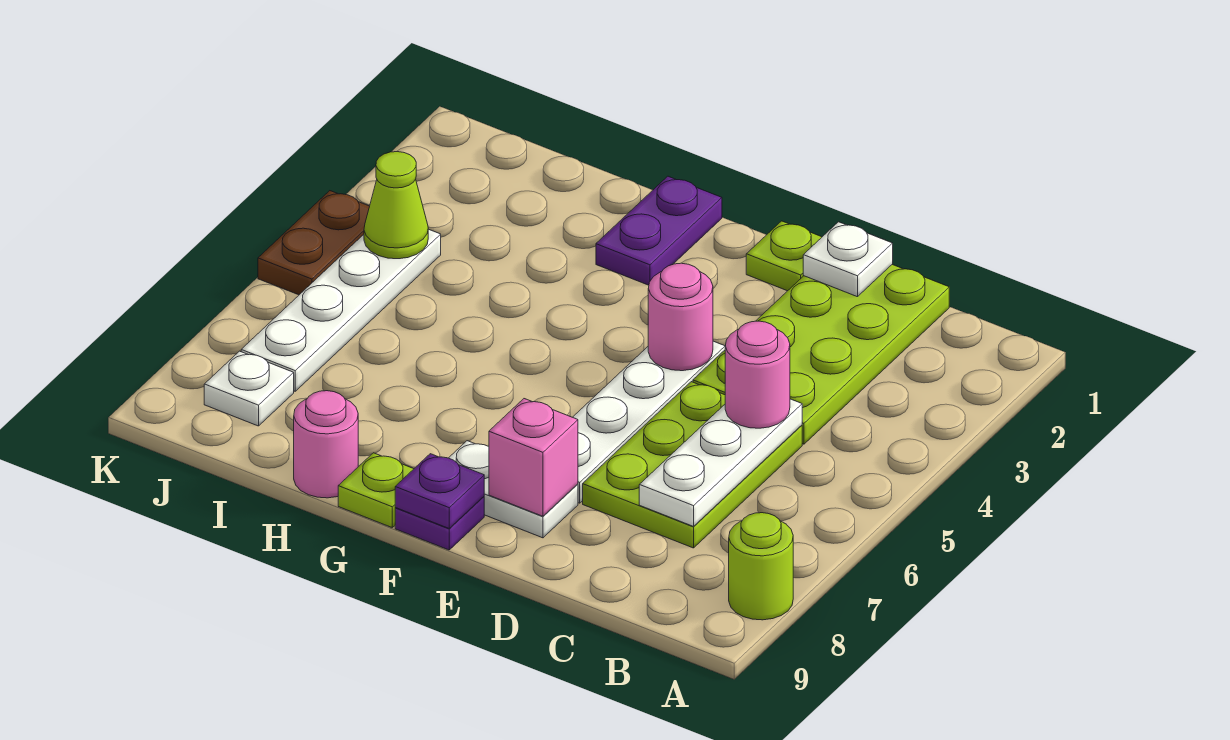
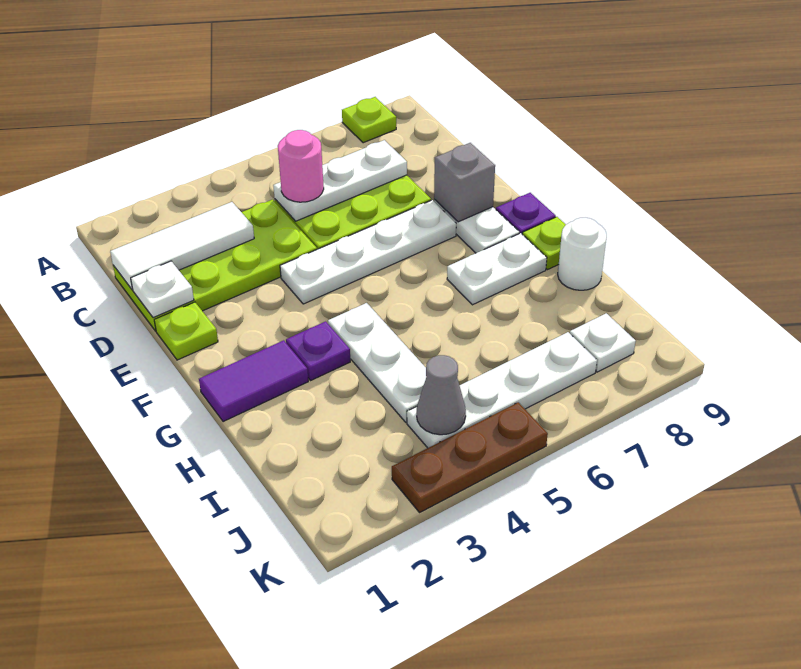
lime round brick A8 level 1 -> lime plate A8 level 1
none -> white tile C1:C3 level 2
pink round brick E4 level 2 -> none
pink brick E8 level 2 -> grey brick E8 level 2
purple plate F9 level 2 -> purple plate G3 level 1
purple plate G1:G2 level 1 -> purple tile G1:G2 level 1
none -> white plate G4:I4 level 1
none -> white plate G7:G8 level 1
pink round brick H9 level 1 -> white round brick H9 level 1
lime cone J4 level 2 -> grey cone J4 level 2
brown plate K4:K5 level 1 -> brown plate K3:K5 level 1

